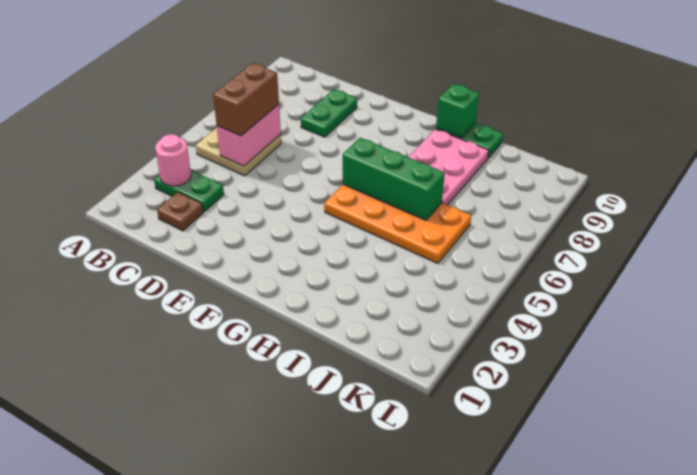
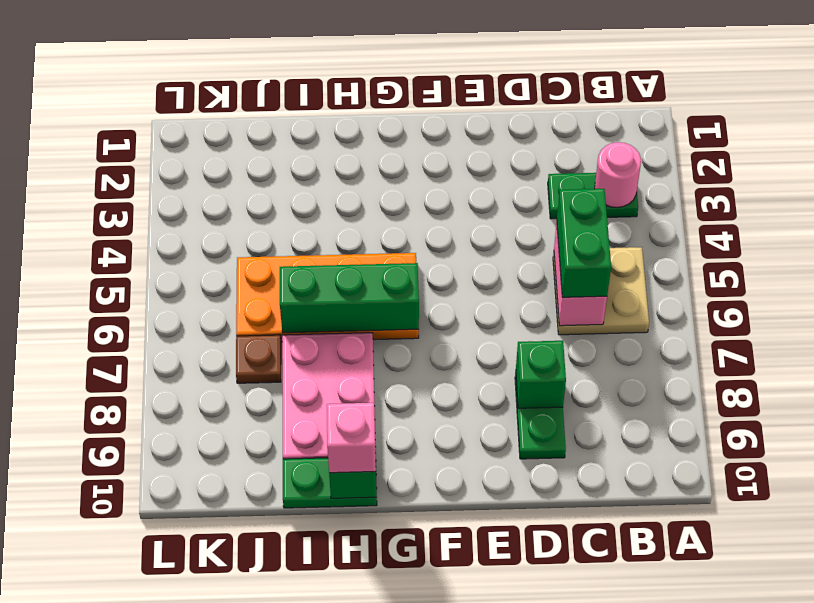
brown plate C2 level 1 -> brown plate J7 level 1
brown brick C5:C6 level 3 -> green brick C5:C6 level 3
none -> green brick D8 level 2
none -> pink brick H10 level 3

